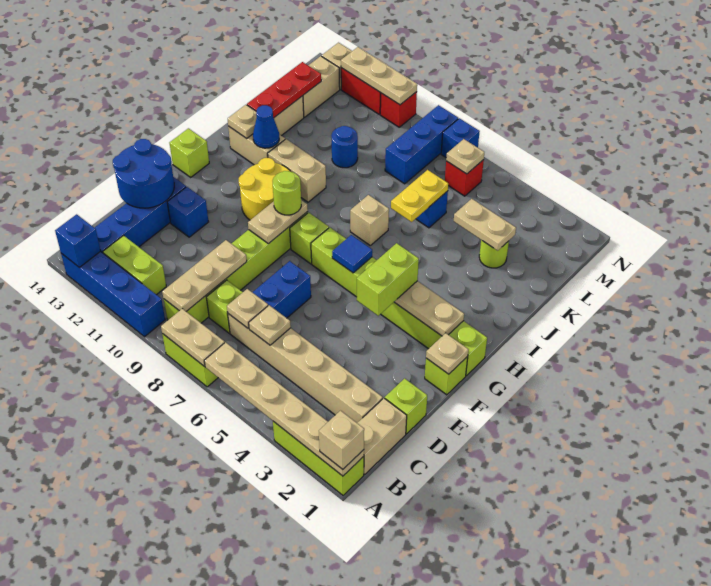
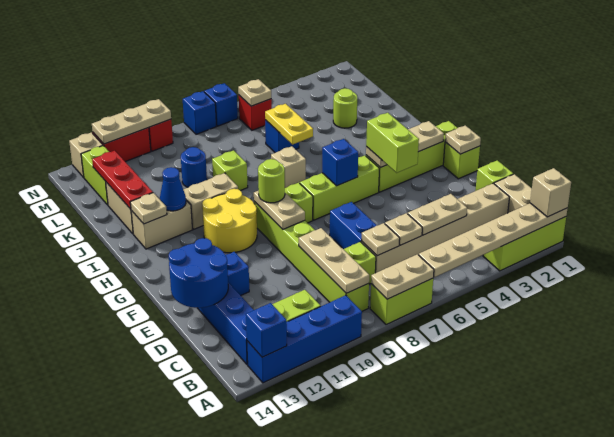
blue tile G6 level 2 -> blue brick G6 level 2
lime brick G14 level 1 -> lime brick J9 level 1
tan plate K3:K4 level 2 -> tan plate C4:C5 level 2
blue brick L8:N8 level 1 -> blue brick N8 level 1
tan brick L13:M13 level 1 -> lime brick L13:M13 level 1

